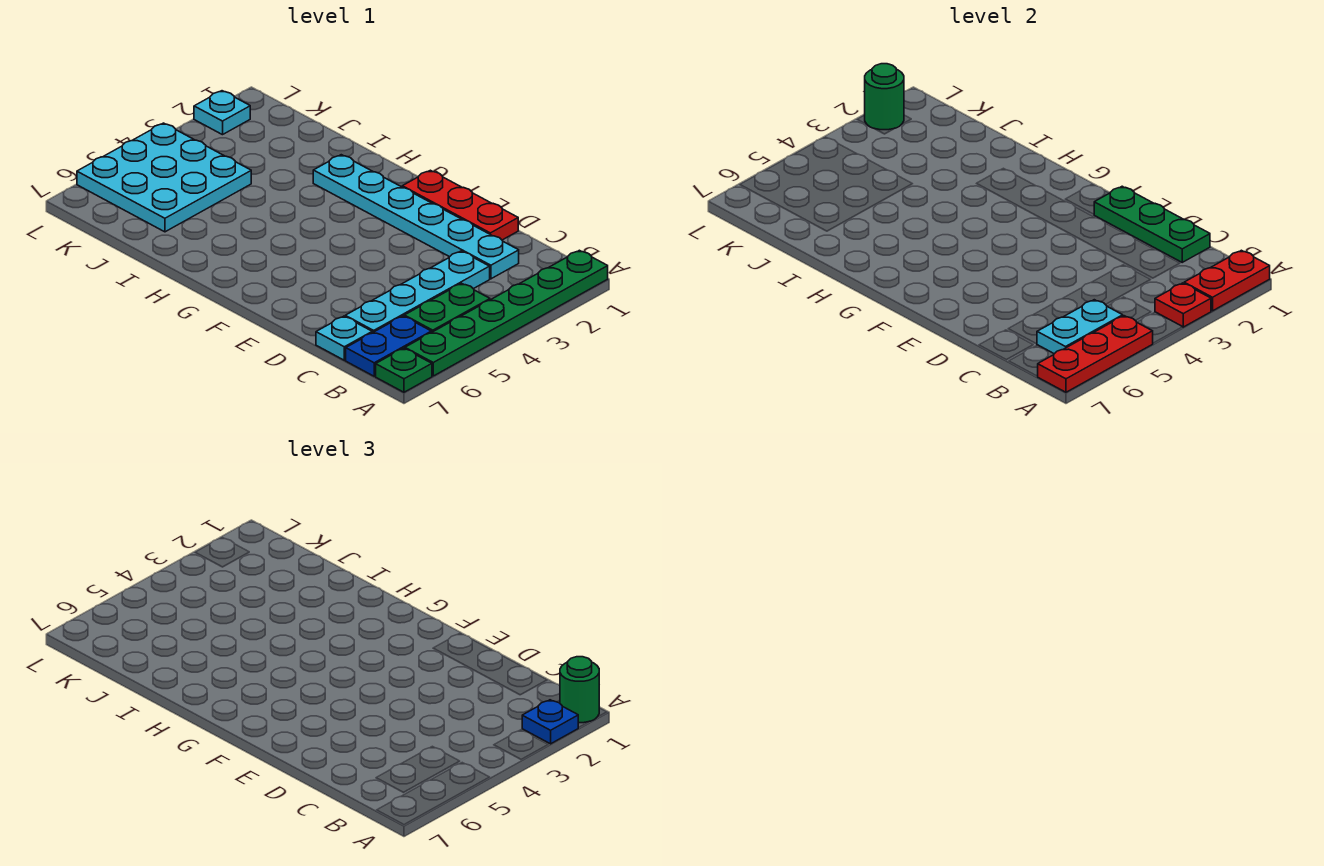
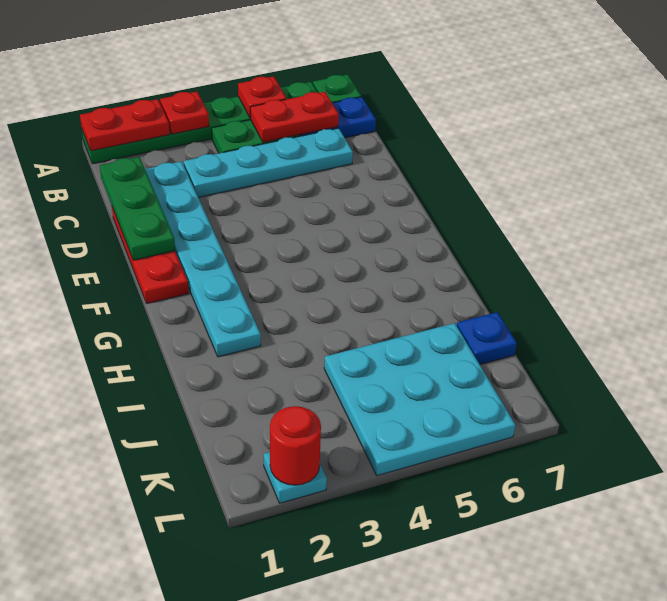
green round brick A1 level 3 -> none
blue plate A2 level 3 -> blue plate J7 level 1
red plate A5:A7 level 2 -> red plate A5 level 2
cyan plate B5:B6 level 2 -> red plate B5:B6 level 2
cyan plate C7 level 1 -> none
green round brick L2 level 2 -> red round brick L2 level 2

